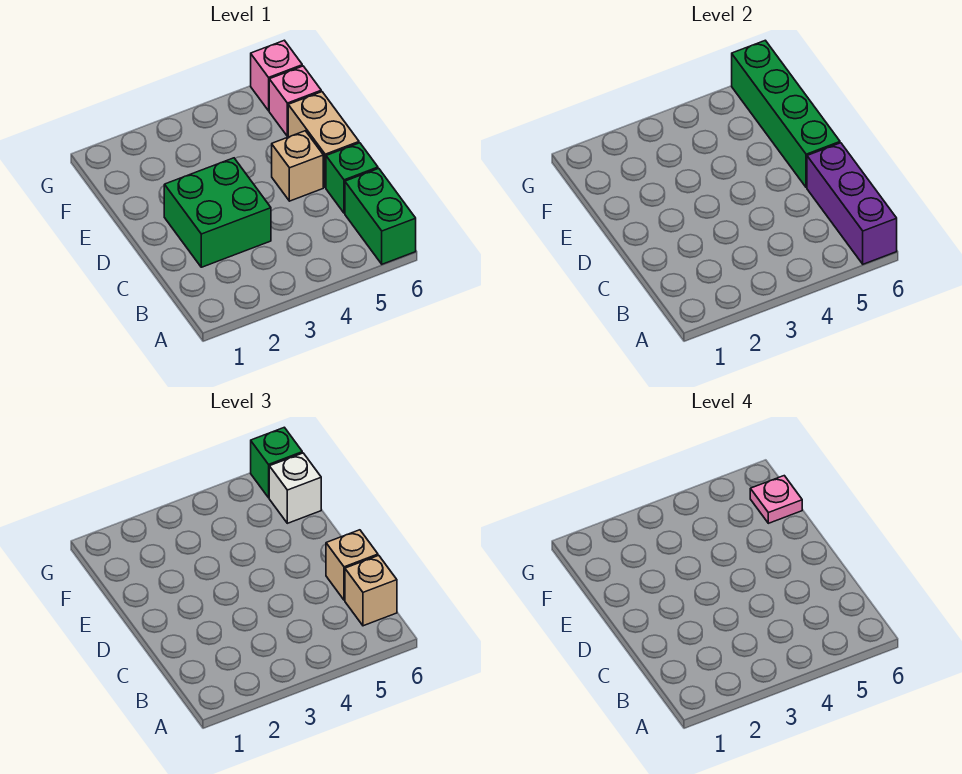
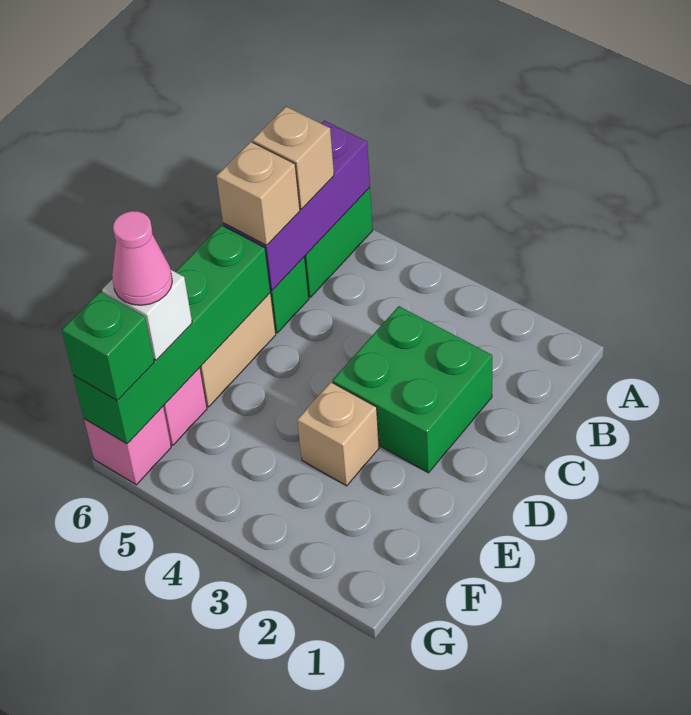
tan brick D5 level 1 -> tan brick E3 level 1
pink plate F6 level 4 -> pink cone F6 level 4

